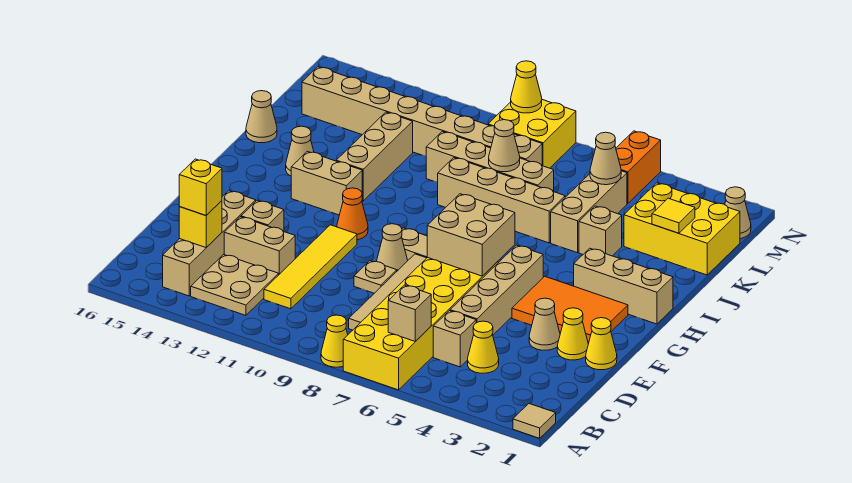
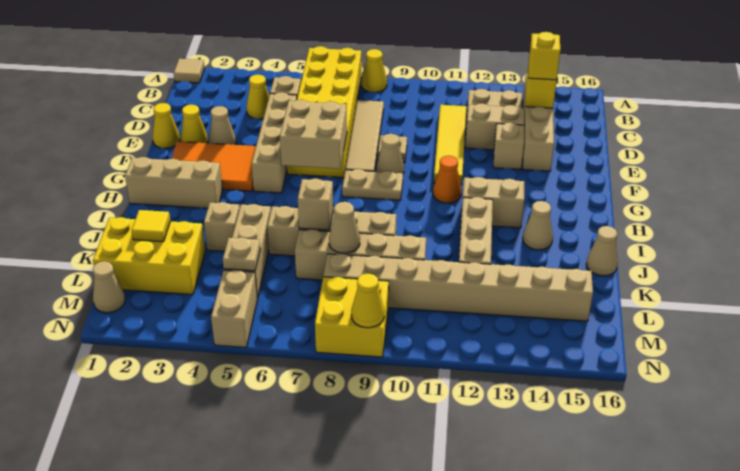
tan brick B6 level 2 -> tan brick J7 level 2
tan cone L5 level 2 -> tan plate L5 level 2
orange brick M5:N5 level 1 -> tan brick M5:N5 level 1

